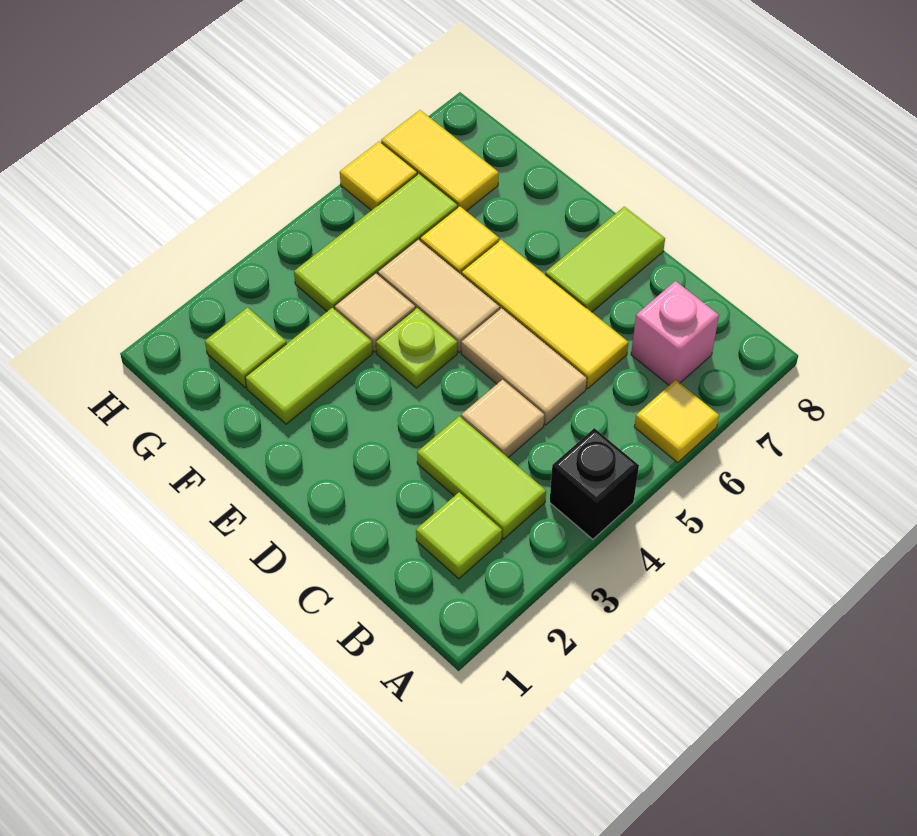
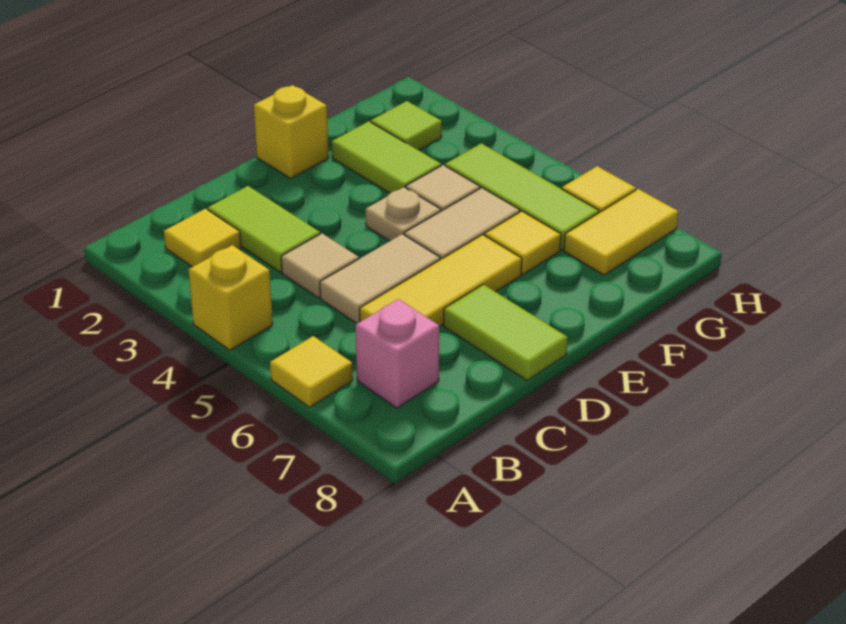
black brick A4 level 1 -> yellow brick A4 level 1
lime tile B2 level 1 -> yellow tile B2 level 1
lime tile B3:C3 level 1 -> lime tile C2:C3 level 1
none -> yellow brick E1 level 1
lime plate E4 level 1 -> tan plate E4 level 1

